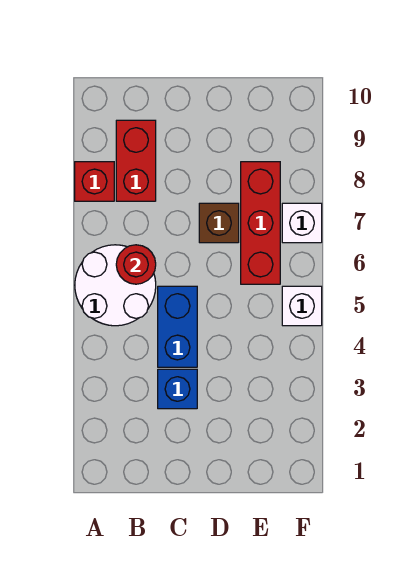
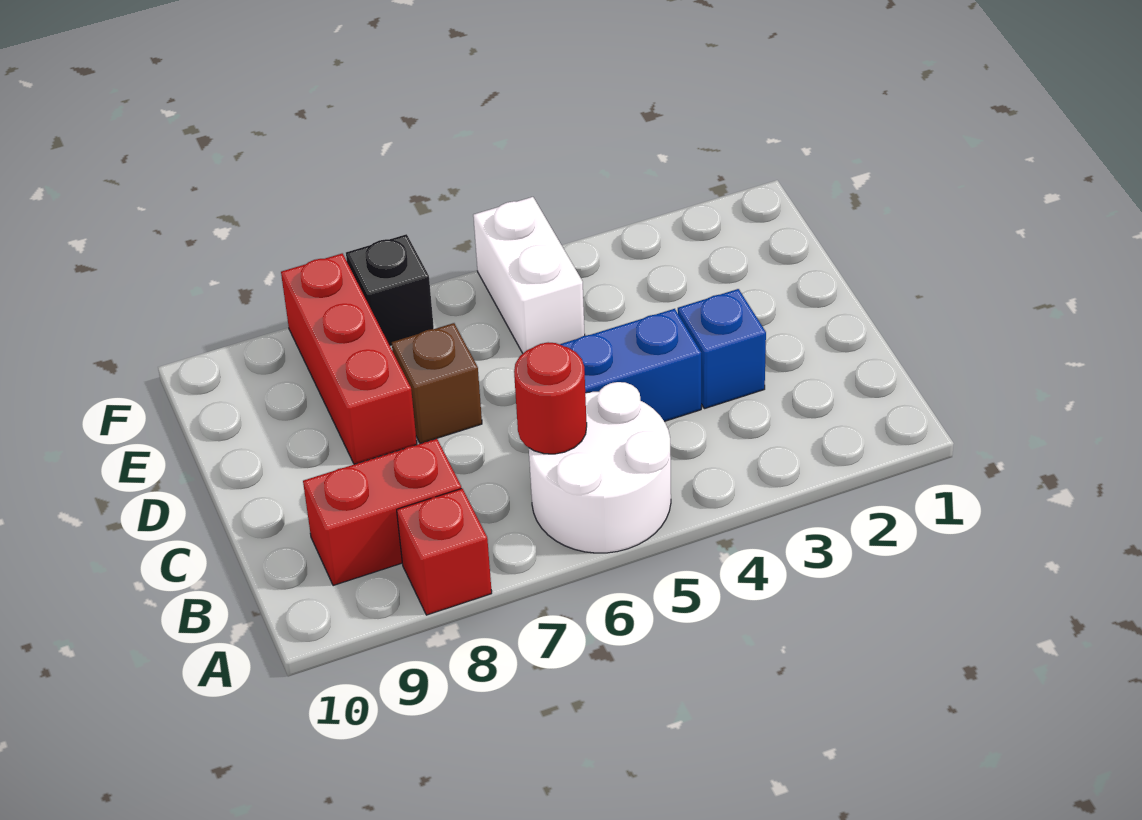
red brick E6:E8 level 1 -> red brick D8:F8 level 1
white brick F5 level 1 -> white brick E5:F5 level 1
white brick F7 level 1 -> black brick F7 level 1

